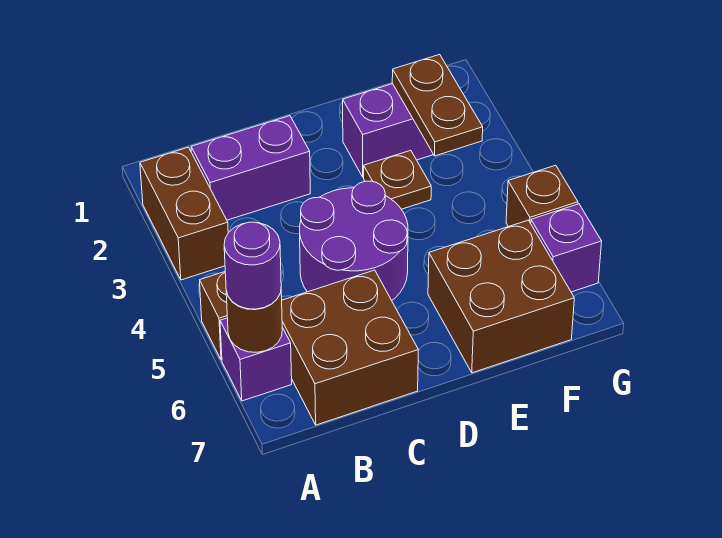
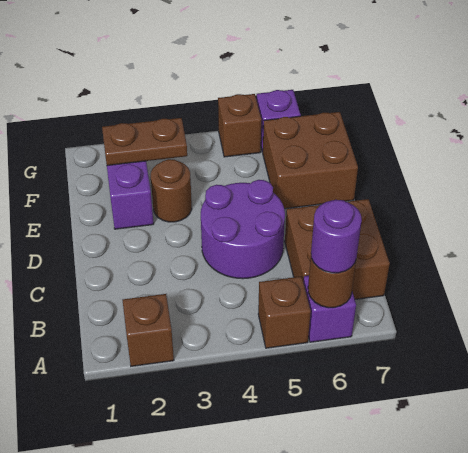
brown brick A2:A3 level 1 -> brown brick A2 level 1
purple brick B2:C2 level 1 -> none
brown plate E3 level 1 -> brown round brick E3 level 1

